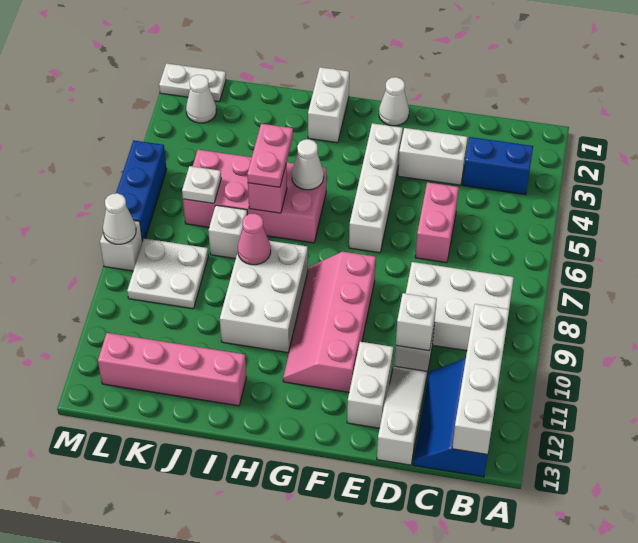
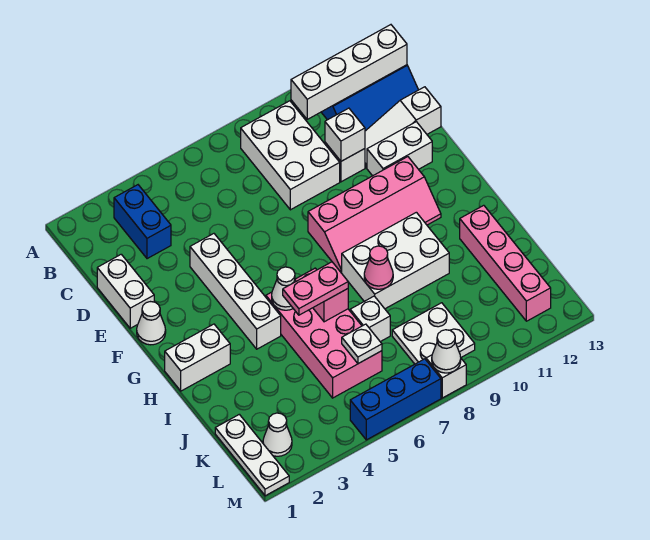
white brick D3:E3 level 1 -> white brick D1:E1 level 1
pink brick D5:D6 level 1 -> none
white brick F3:F6 level 1 -> white brick E4:H4 level 1
white plate L1:M1 level 1 -> white plate K1:M1 level 1

